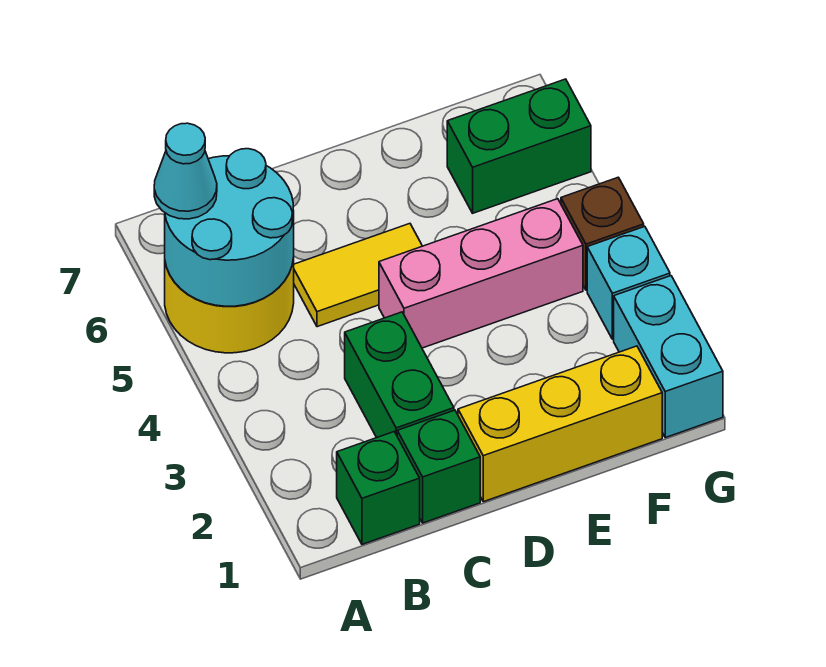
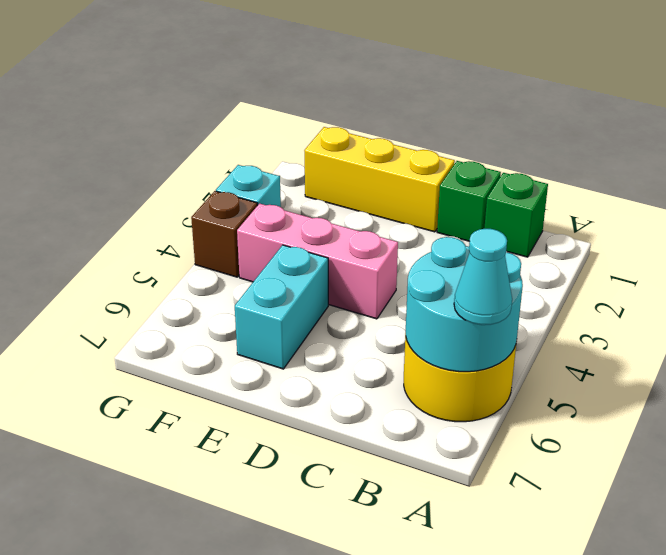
green brick C2:C3 level 1 -> none
yellow tile C5:D5 level 1 -> none
green brick F6:G6 level 1 -> none
cyan brick G1:G2 level 1 -> cyan brick E5:E6 level 1

